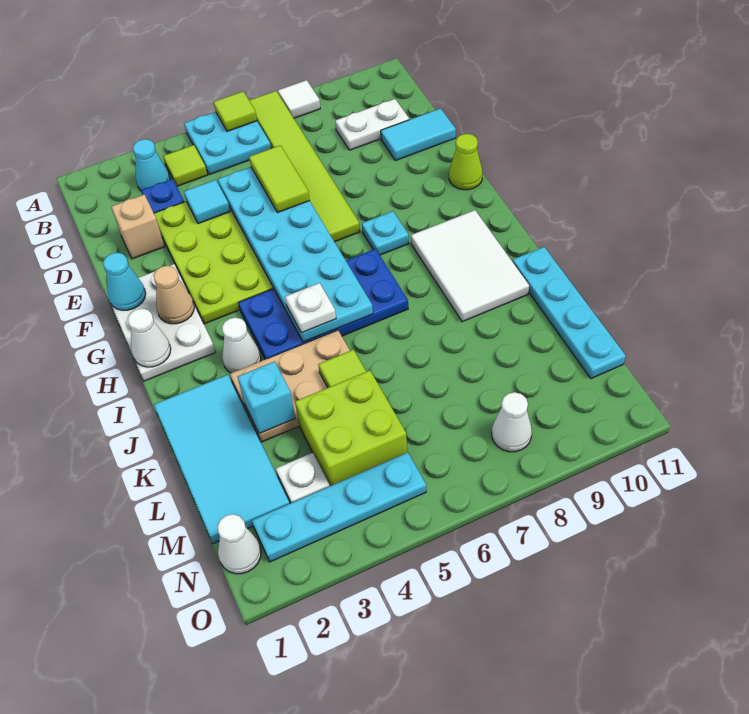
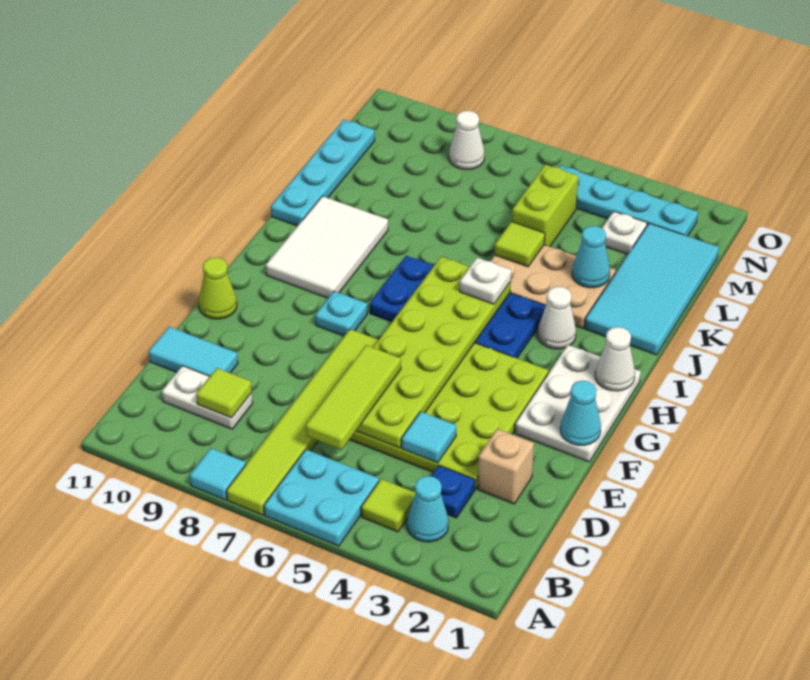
lime tile A6 level 2 -> lime tile C9 level 2
white tile A8 level 1 -> cyan tile A8 level 1
cyan plate D5:I6 level 2 -> lime plate D5:I6 level 2
lime tile D6:E6 level 3 -> lime tile C6:E6 level 3
tan cone G2 level 2 -> none
cyan brick K3 level 2 -> cyan cone K3 level 2
lime brick L4:M5 level 1 -> lime brick L5:M5 level 1
white cone N1 level 1 -> none

